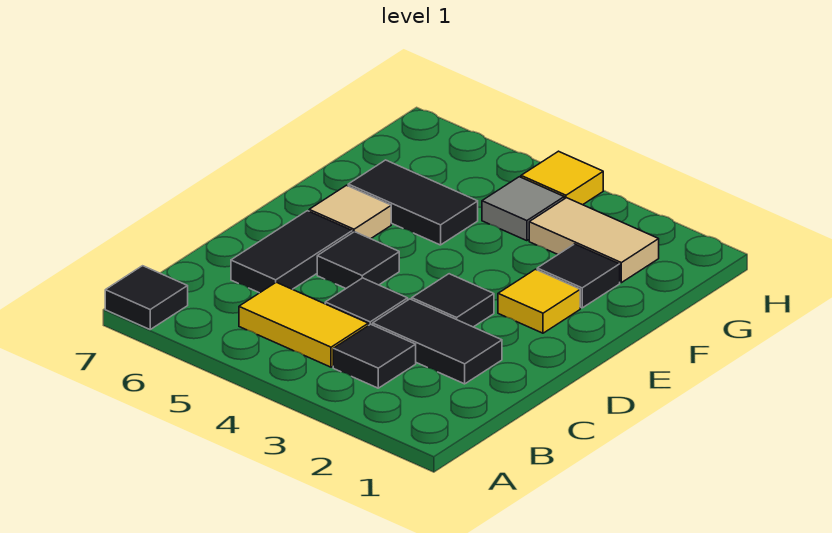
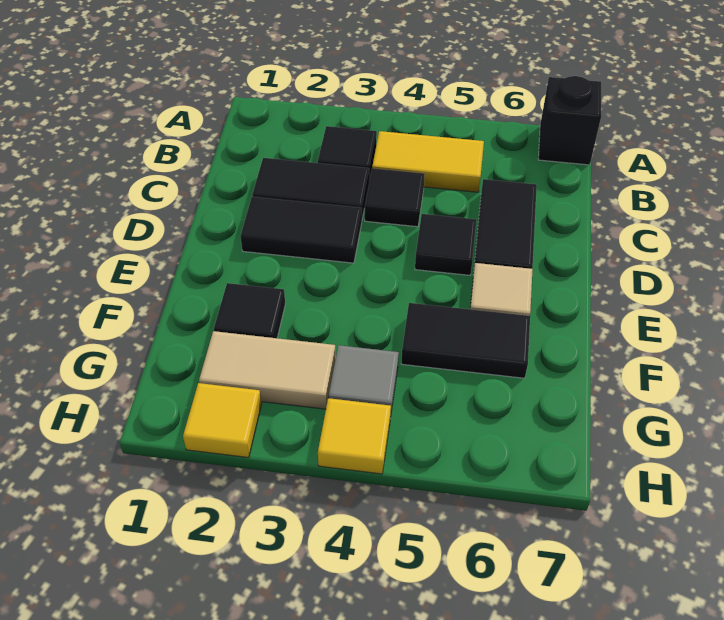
black tile A7 level 1 -> black brick A7 level 1
black tile D3 level 1 -> black tile D2:D3 level 1
yellow tile E2 level 1 -> yellow tile H2 level 1

